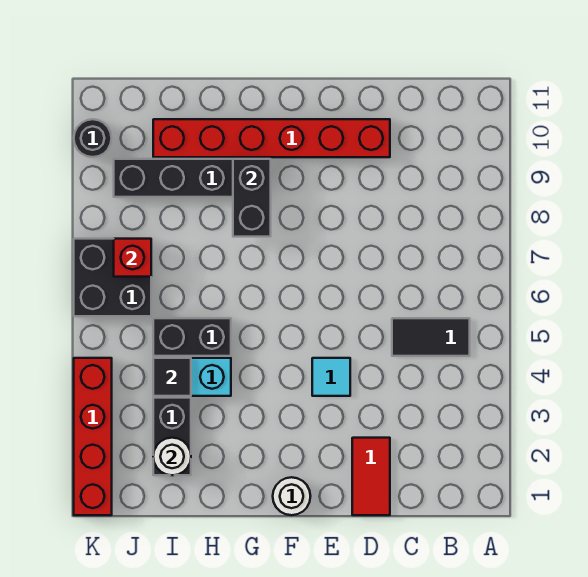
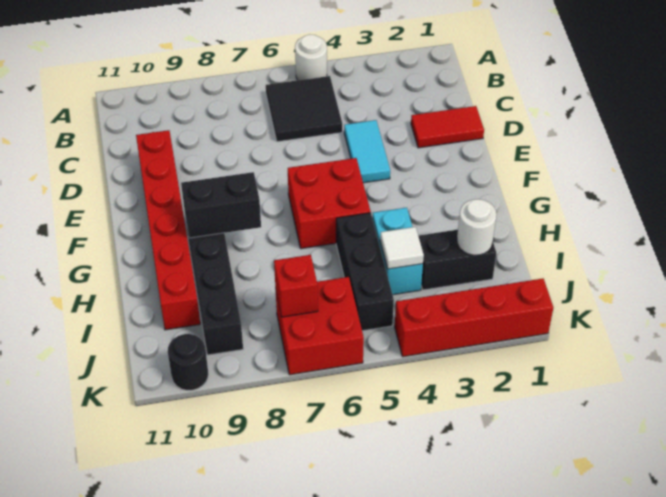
black tile B5:C5 level 1 -> black tile B5:C6 level 1
cyan tile E4 level 1 -> cyan tile D4:E4 level 1
white round brick F1 level 1 -> white round brick A5 level 1
none -> red brick F5:G6 level 1
black brick H5:I5 level 1 -> black brick H5:J5 level 1
black tile I4 level 2 -> white tile I4 level 2
black brick J6:K7 level 1 -> red brick J6:K7 level 1

